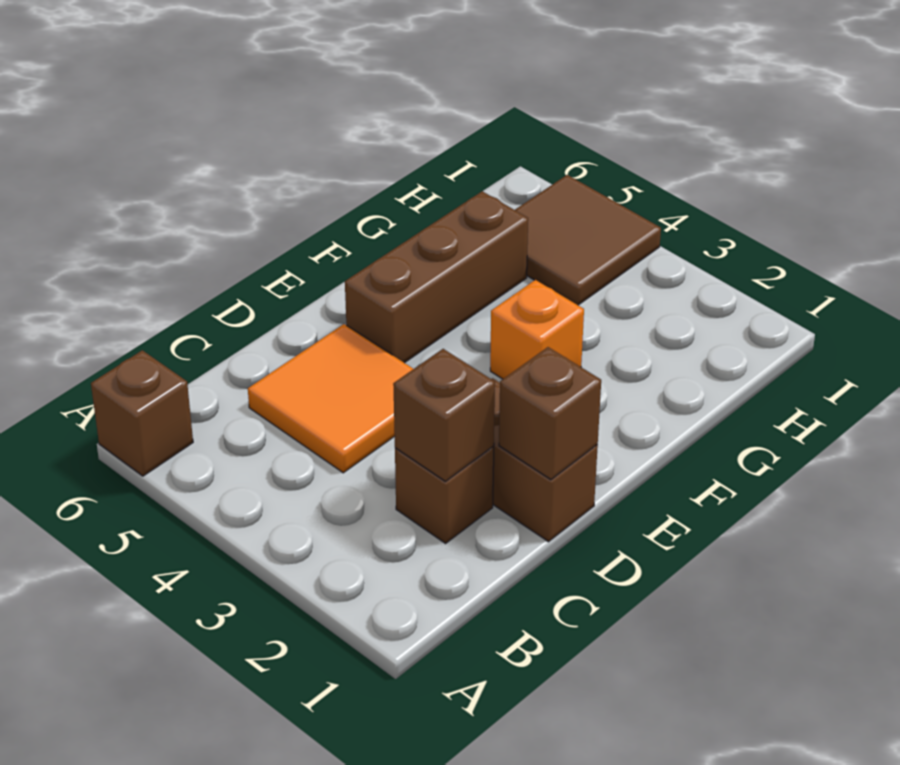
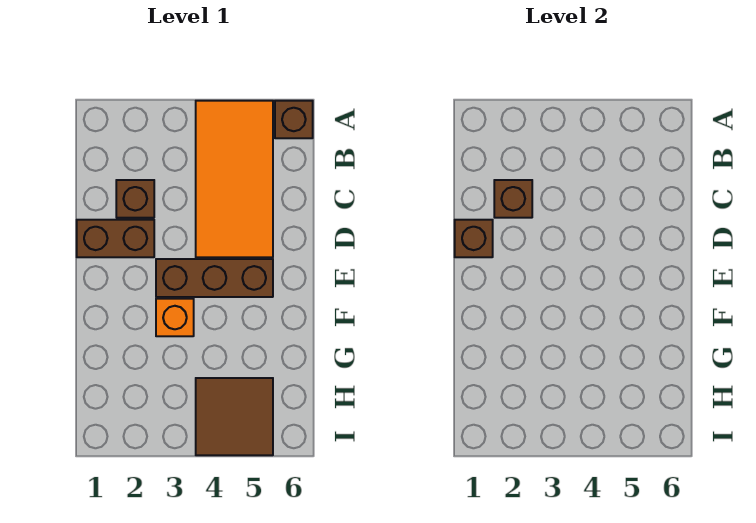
orange tile C4:D5 level 1 -> orange tile A4:D5 level 1
brown brick E5:G5 level 1 -> brown brick E3:E5 level 1

